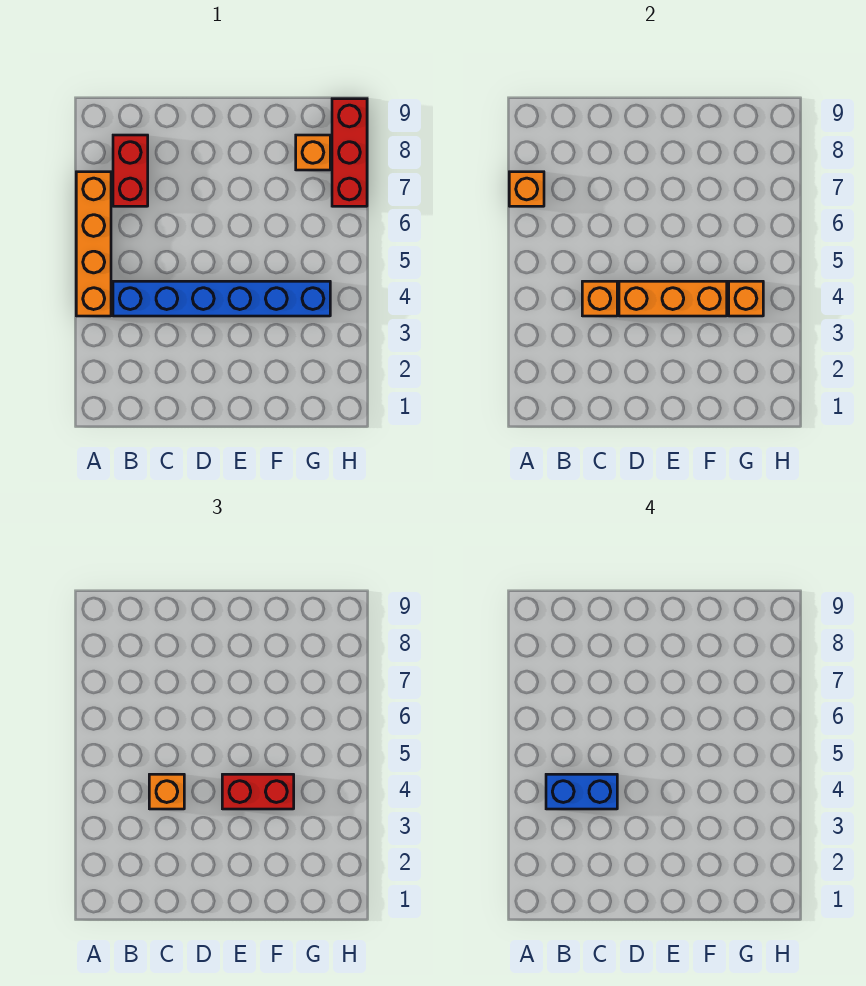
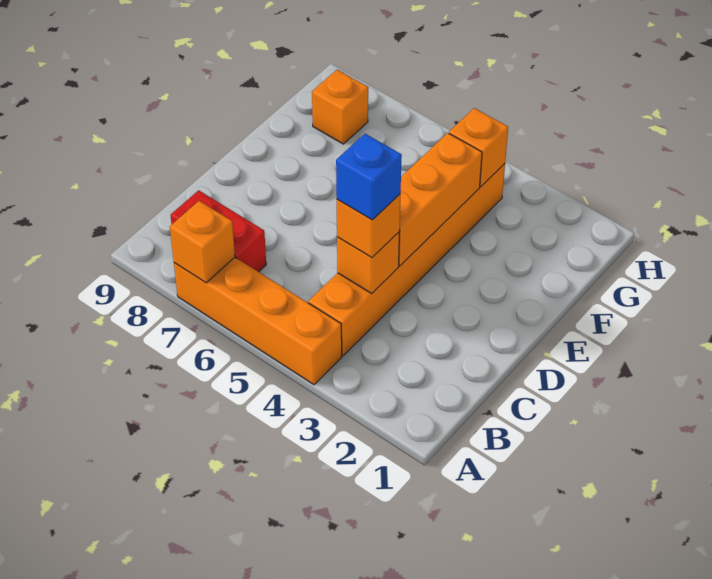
blue brick B4:G4 level 1 -> orange brick B4:G4 level 1
blue brick B4:C4 level 4 -> blue brick C4 level 4
red brick E4:F4 level 3 -> none
red brick H7:H9 level 1 -> none

